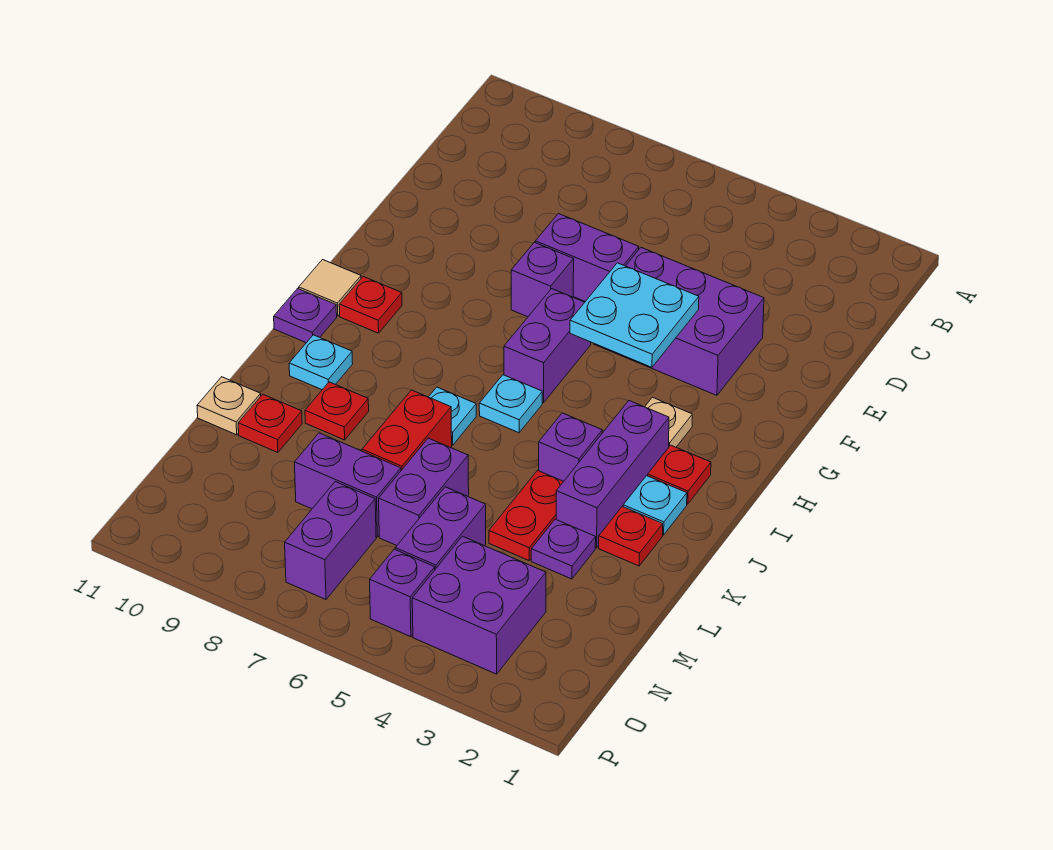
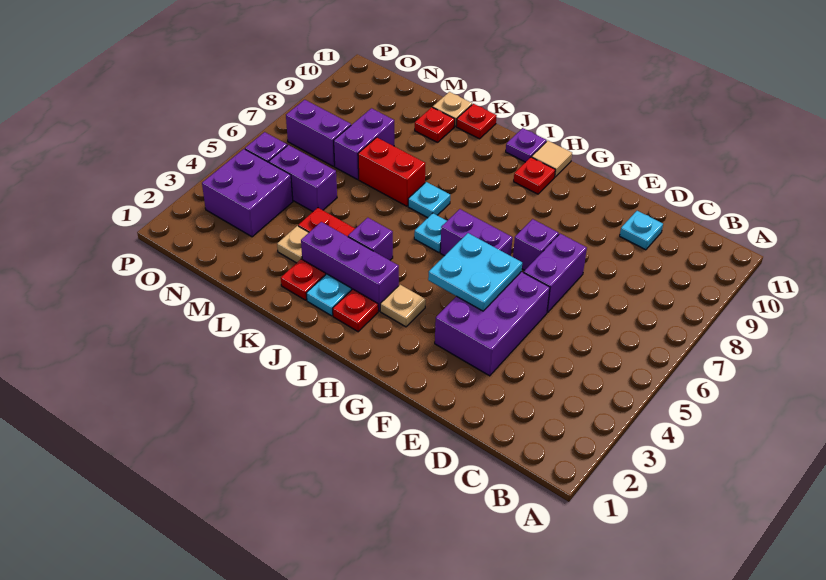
cyan plate J10 level 1 -> cyan plate D10 level 1
red plate K9 level 1 -> red plate K11 level 1
purple plate L3 level 1 -> tan plate L3 level 1
purple brick L6:M6 level 1 -> none

